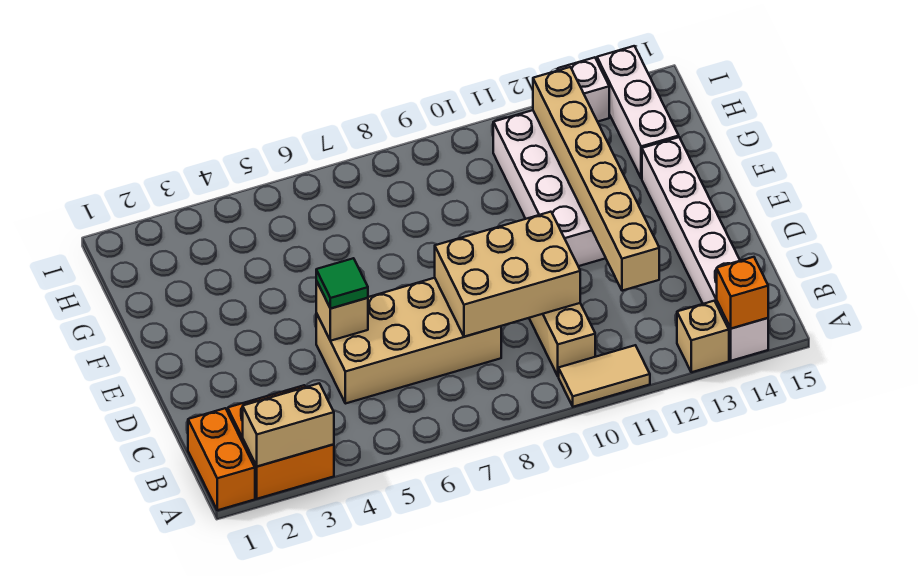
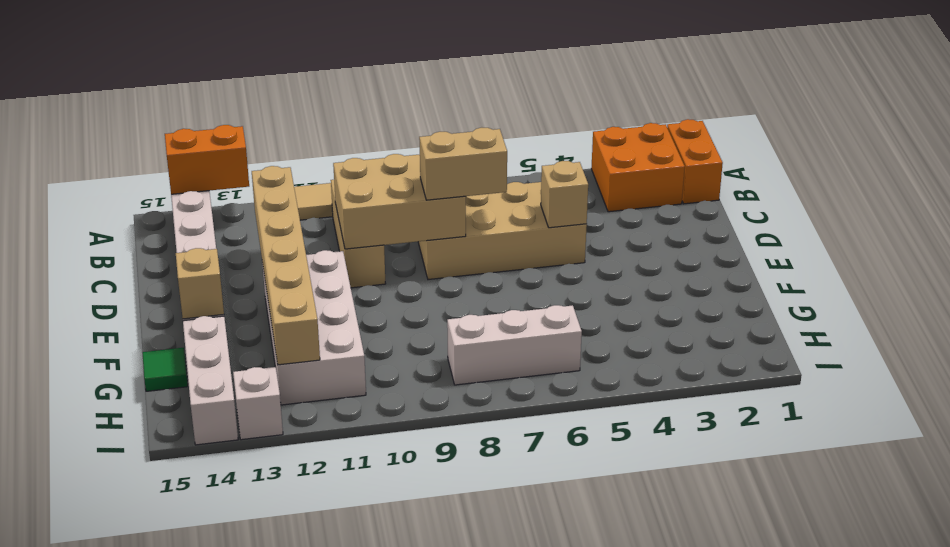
tan brick A2:A3 level 2 -> tan brick D7:D8 level 3
tan brick A13 level 1 -> tan brick F14 level 2
orange brick A14 level 2 -> orange brick A13:A14 level 2
green tile D5 level 3 -> green tile G15 level 1
none -> white brick H6:H8 level 1

